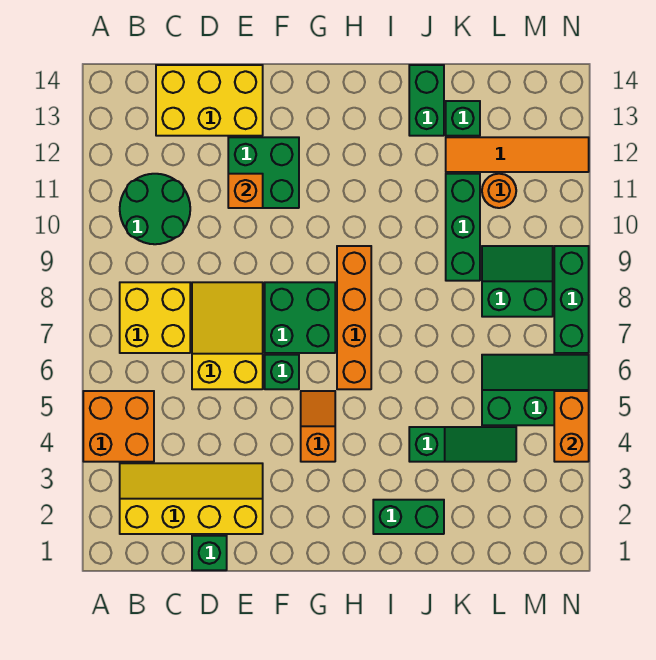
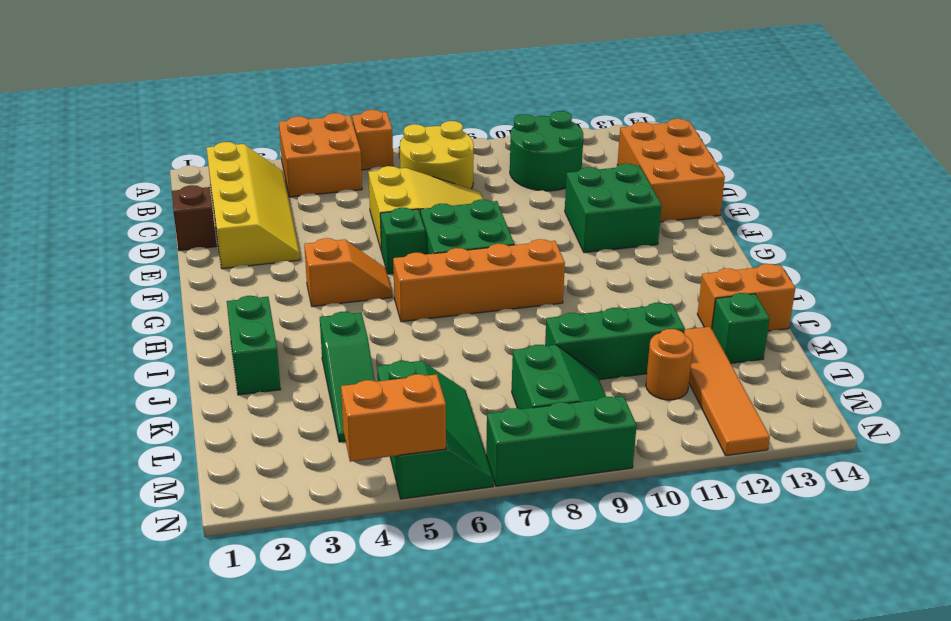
yellow brick B7:C8 level 1 -> yellow round brick B7:C8 level 1
yellow brick C13:E14 level 1 -> orange brick C13:E14 level 1
green brick D1 level 1 -> brown brick D1 level 1
orange brick E11 level 2 -> orange brick A6 level 1
green brick J13:J14 level 1 -> orange brick J13:J14 level 1

